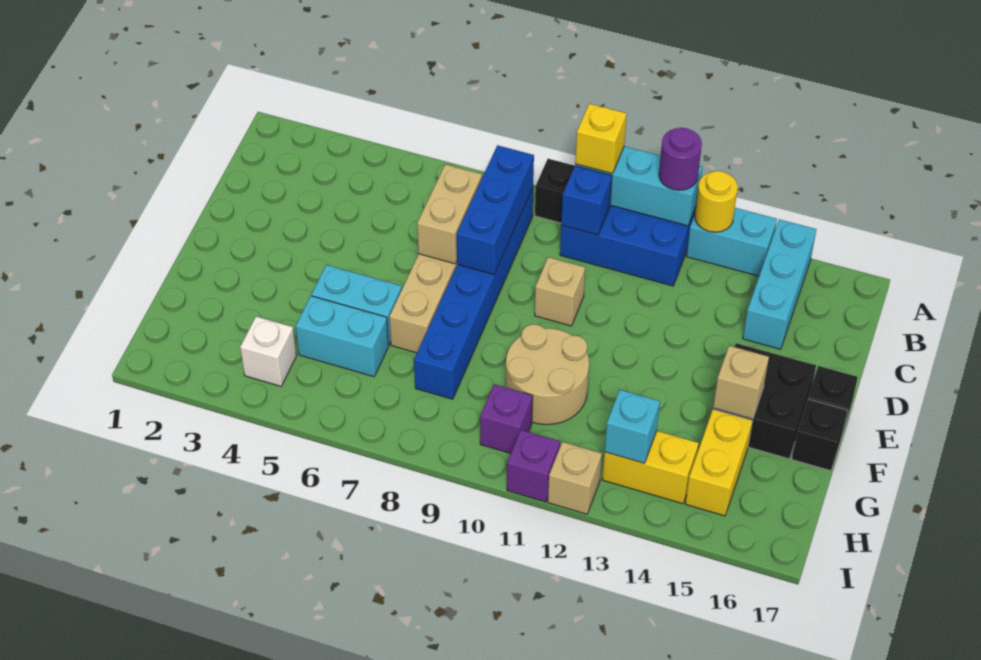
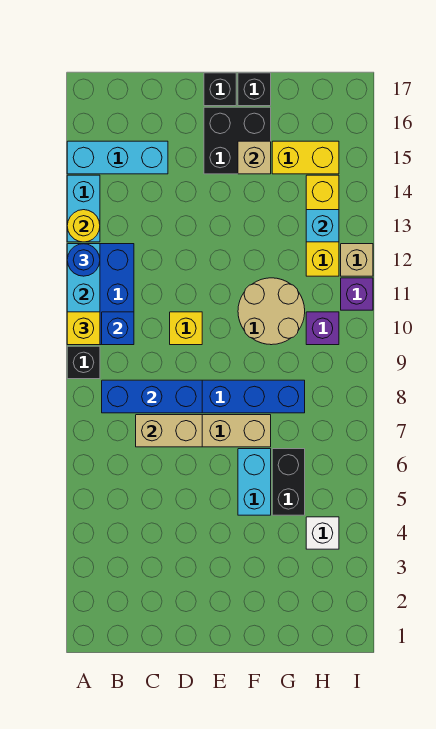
purple round brick A12 level 3 -> blue round brick A12 level 3
tan brick D10 level 1 -> yellow brick D10 level 1
cyan brick G5:G6 level 1 -> black brick G5:G6 level 1
yellow brick H13:H14 level 1 -> yellow brick H12:H14 level 1

